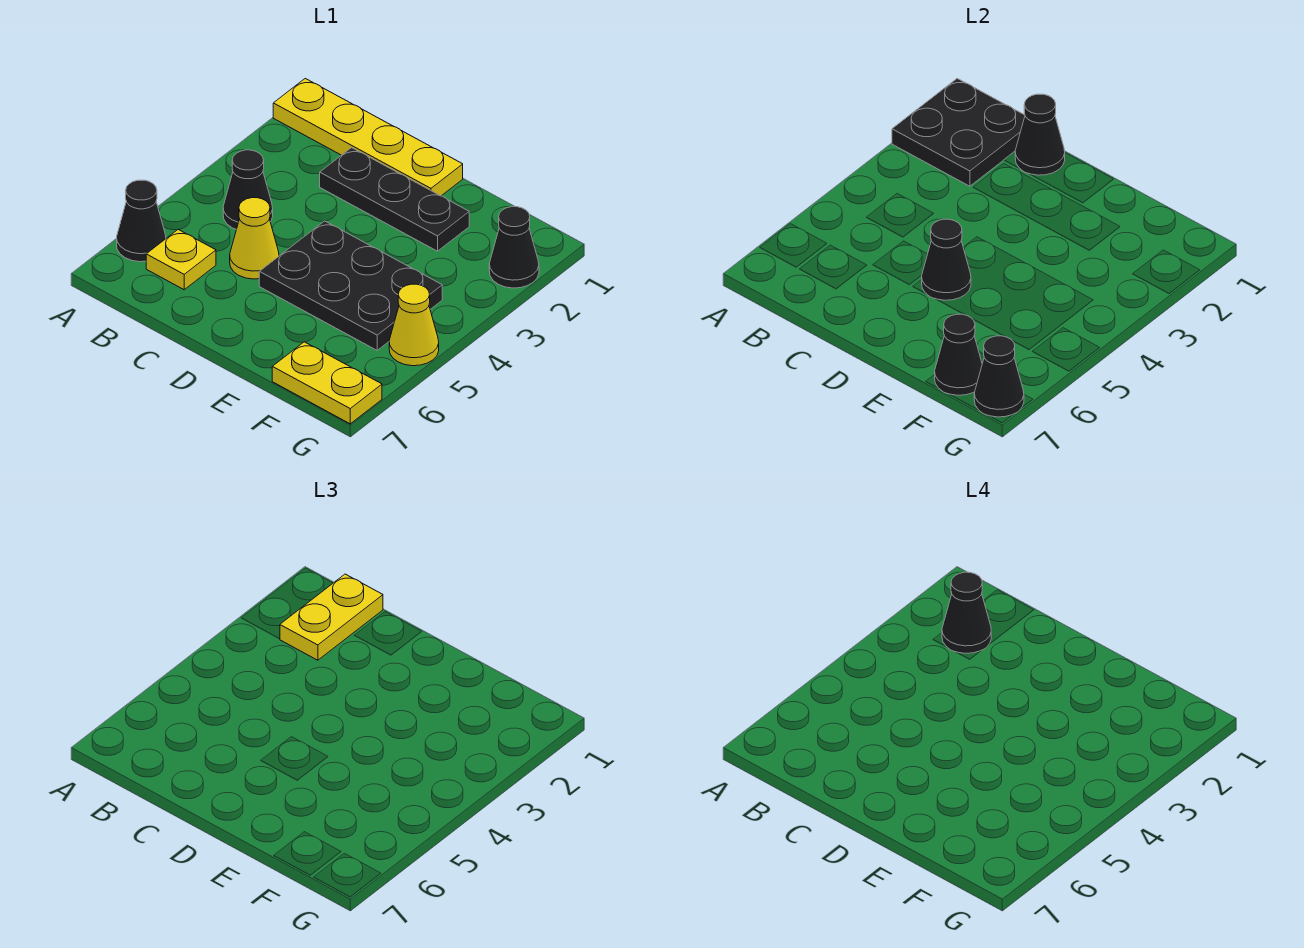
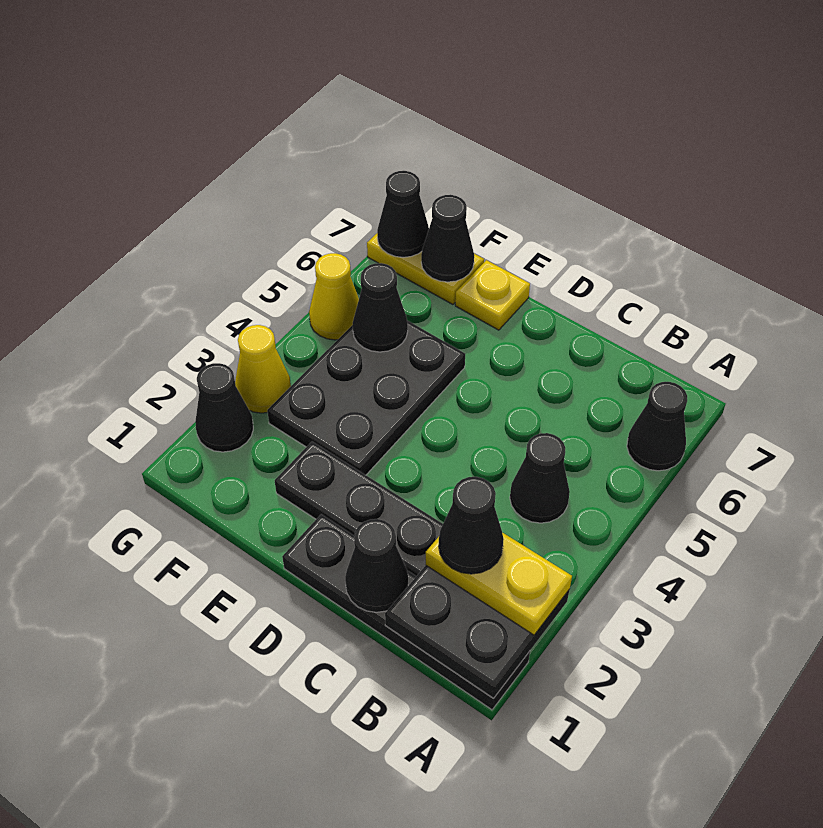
yellow plate A1:D1 level 1 -> black plate A1:D1 level 1
yellow plate B1:B2 level 3 -> yellow plate A2:B2 level 3
yellow plate B6 level 1 -> yellow plate E7 level 1
yellow cone C5 level 1 -> yellow cone G3 level 1
black plate D4:F5 level 1 -> black plate E3:F5 level 1
black cone D5 level 2 -> black cone F5 level 2

